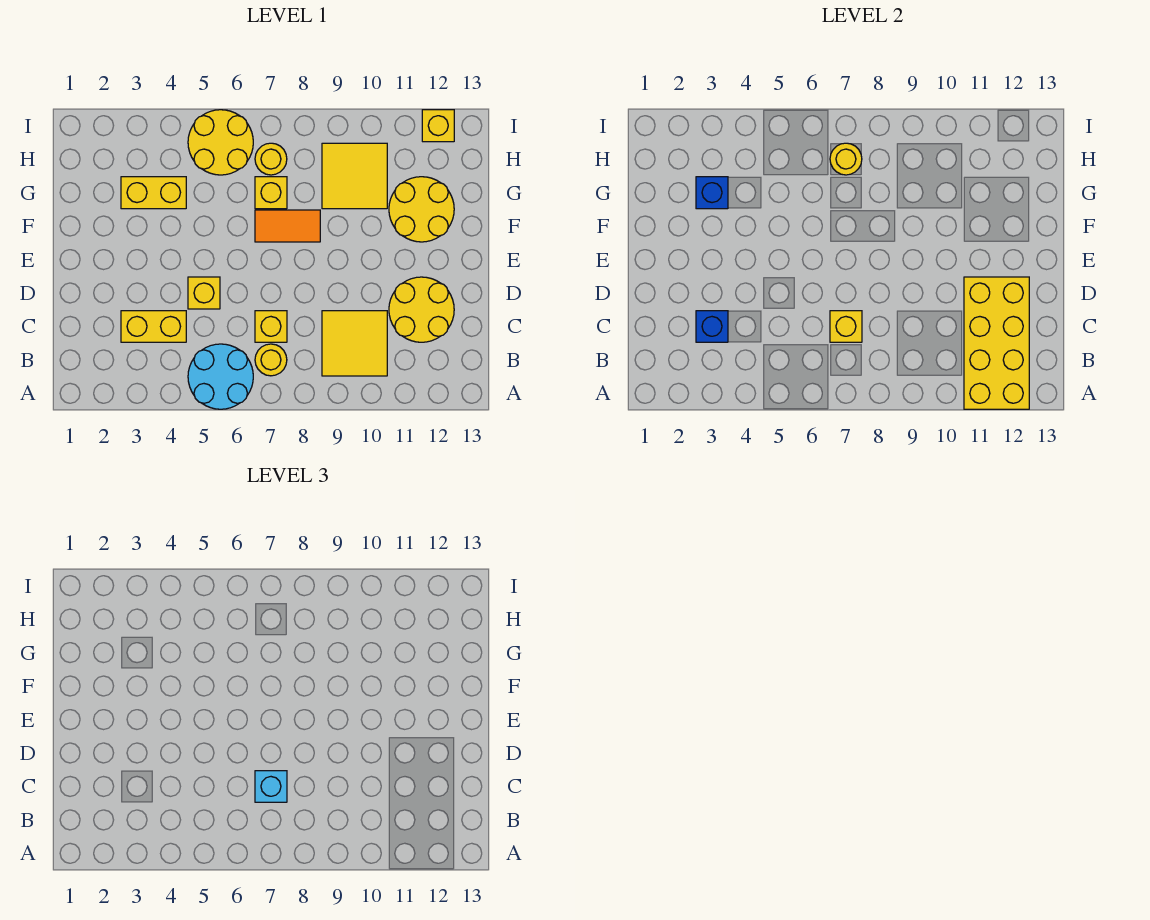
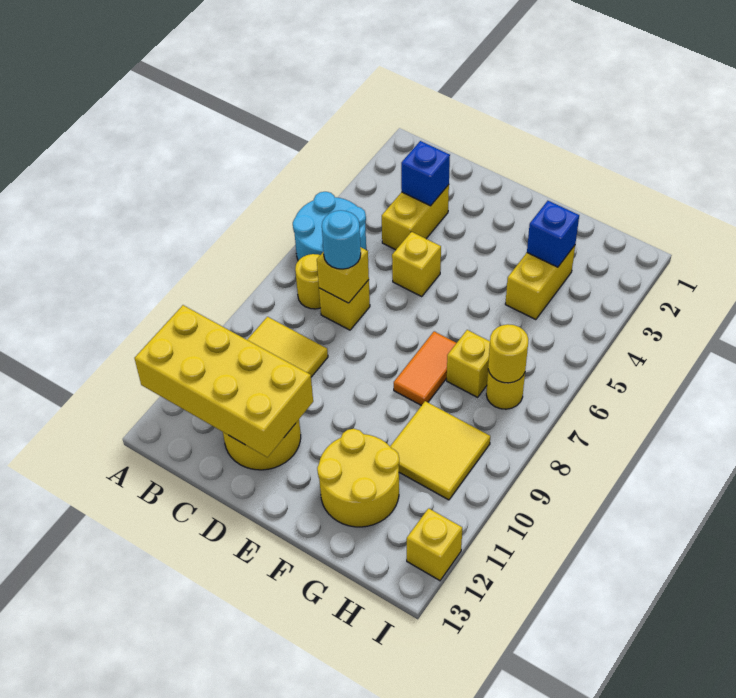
cyan brick C7 level 3 -> cyan round brick C7 level 3
yellow round brick H5:I6 level 1 -> none

